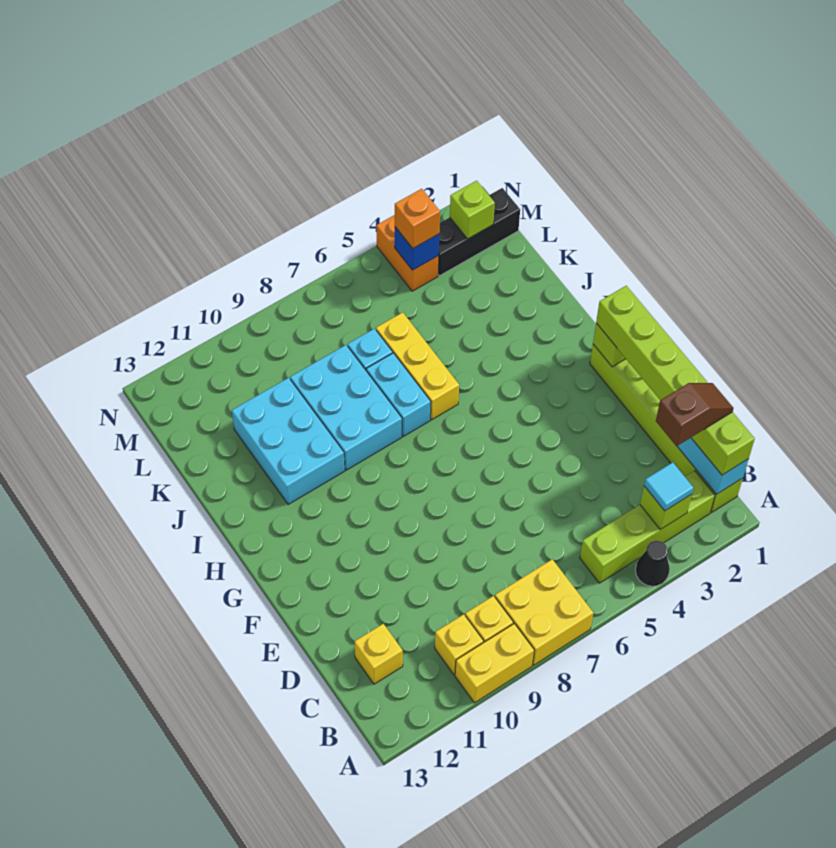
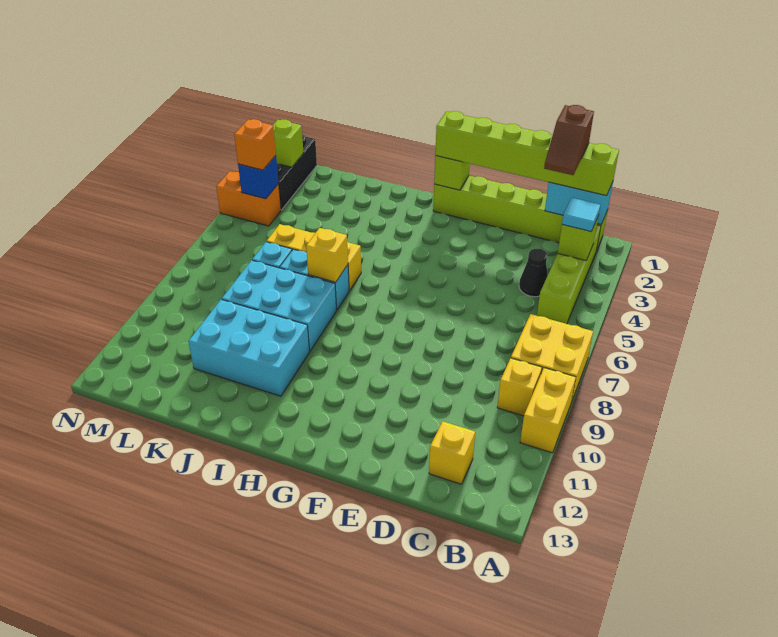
black cone A4 level 1 -> black cone C4 level 1
yellow brick B10 level 1 -> yellow brick I7 level 2
brown slope C1:C2 level 4 top 2 -> brown slope C1:C2 level 4 top 1

